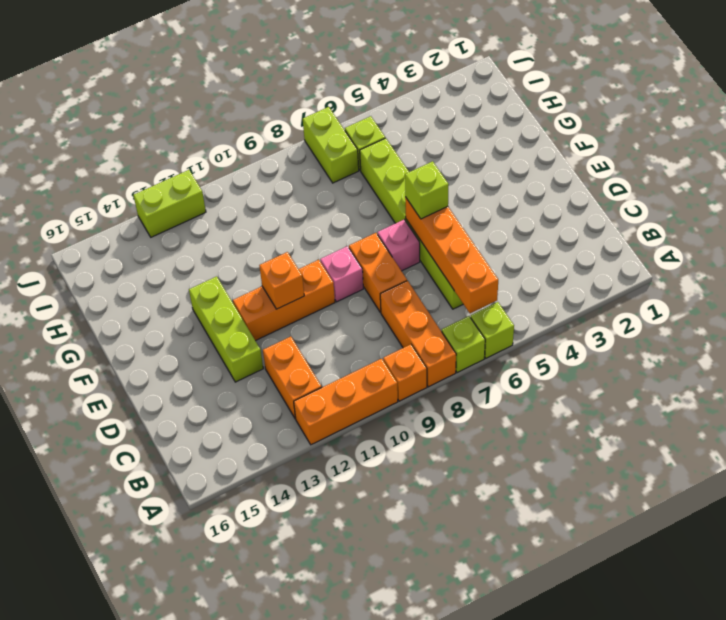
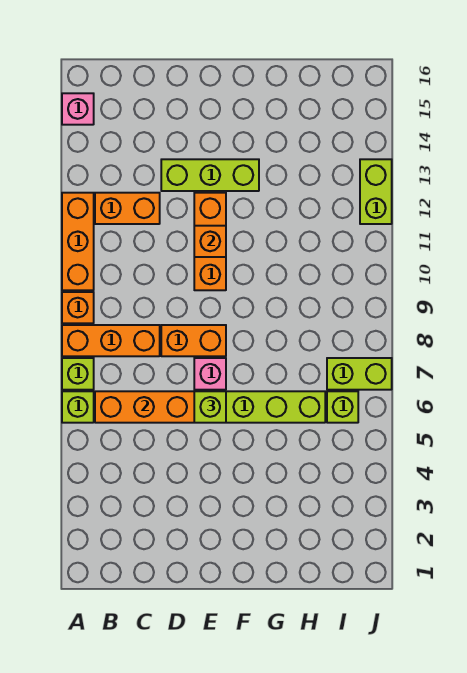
pink brick E9 level 1 -> pink brick A15 level 1

